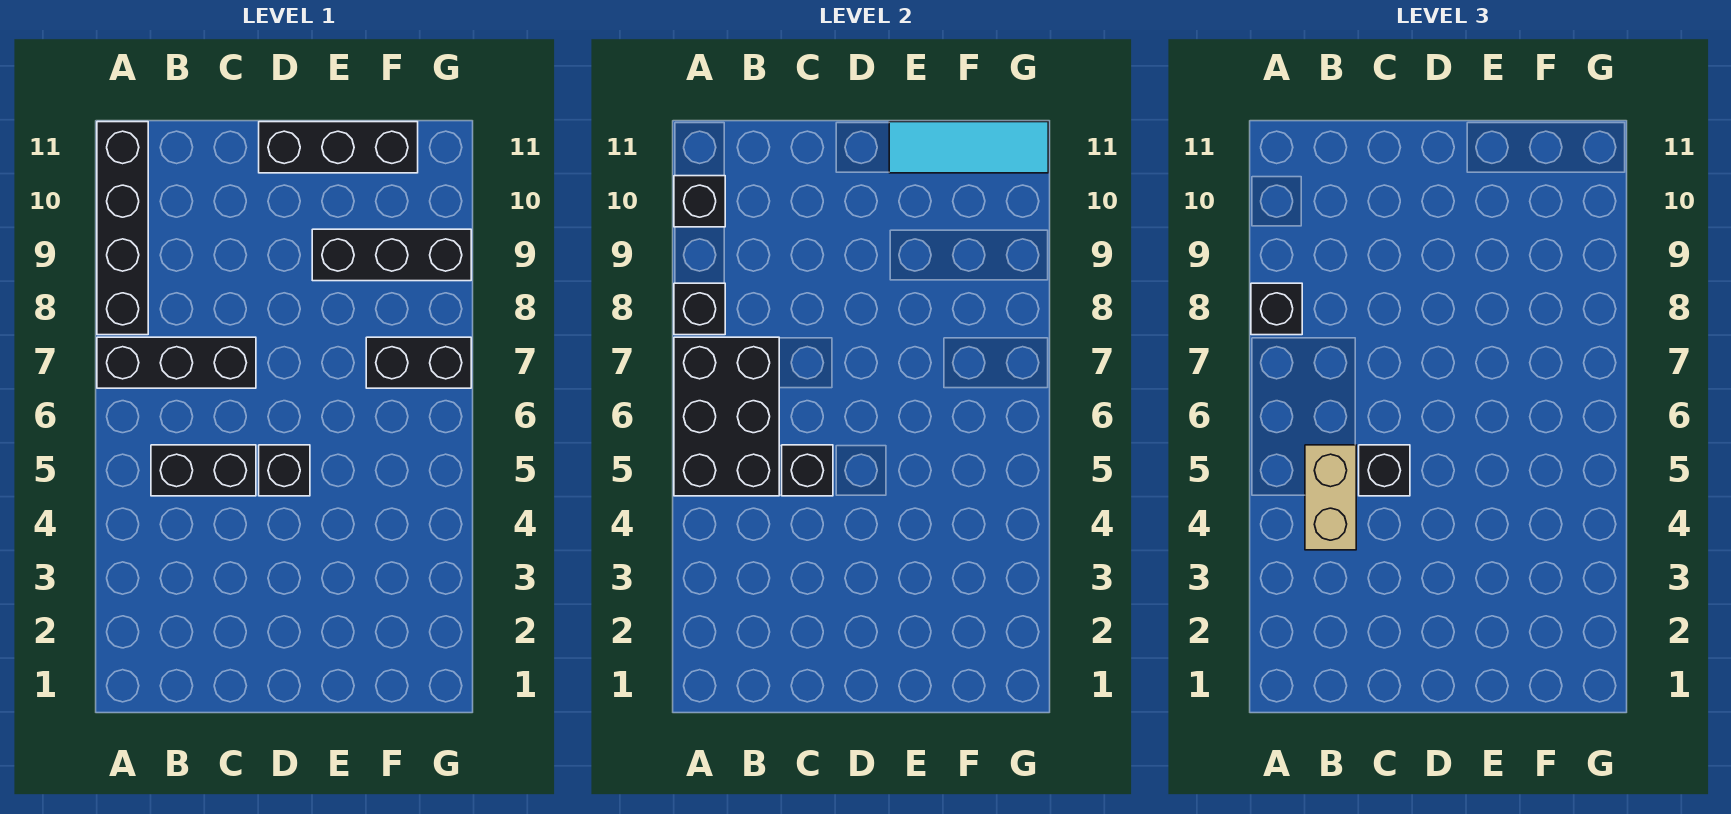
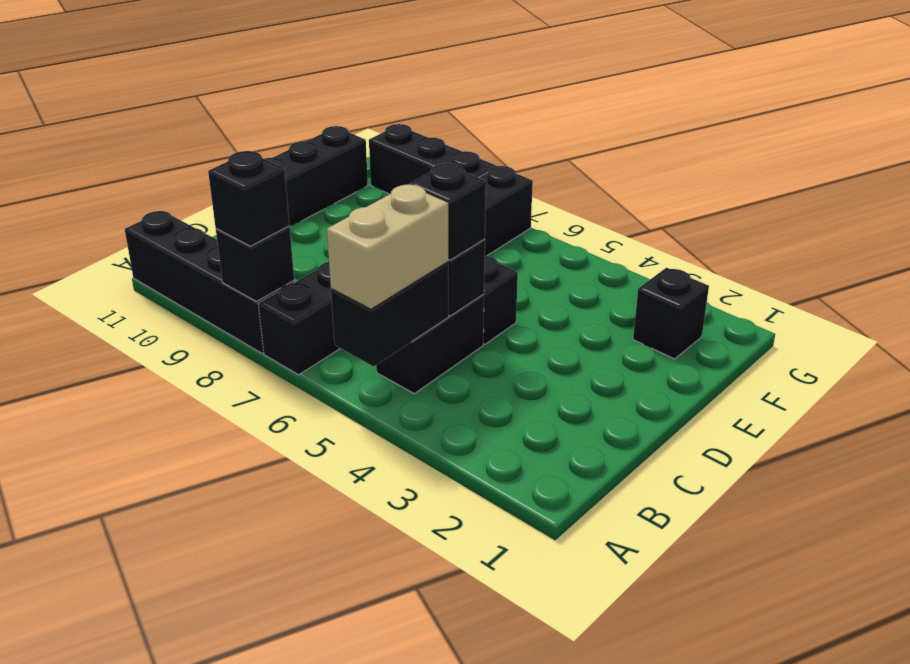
black brick A5:B7 level 2 -> black brick A5:B5 level 2
black brick A10 level 2 -> black brick F2 level 1
tan brick B4:B5 level 3 -> tan brick A5:B5 level 3
black brick E9:G9 level 1 -> black brick G8:G10 level 1
cyan tile E11:G11 level 2 -> none

